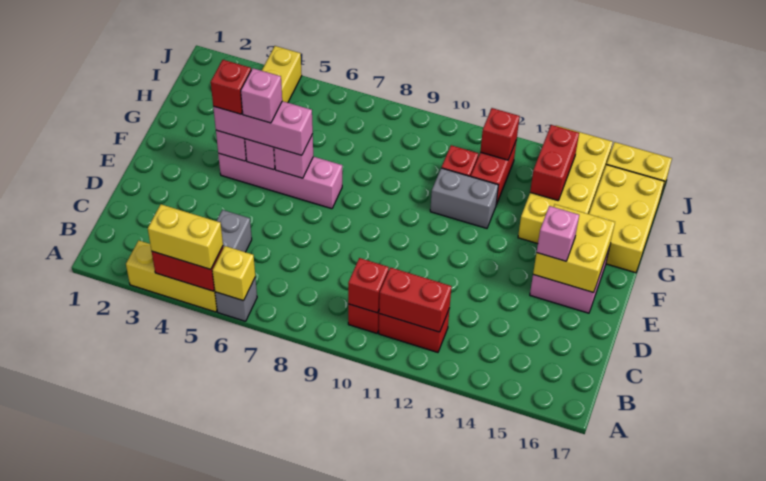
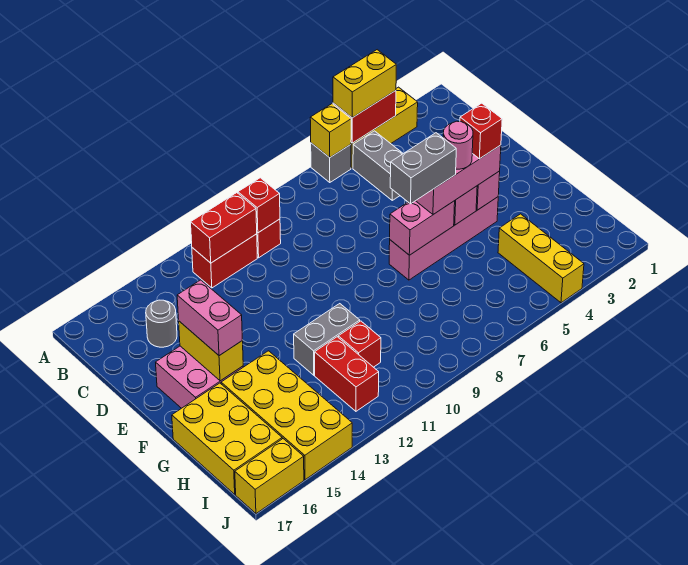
none -> grey round brick C15 level 1
yellow brick E15:F16 level 2 -> yellow brick E15:F15 level 2
pink brick E15 level 3 -> pink brick E15:F15 level 3
pink brick F5 level 4 -> pink round brick F5 level 4
pink brick F6 level 2 -> pink brick F6:F7 level 2
none -> grey brick F6:F7 level 4
red brick H14:I14 level 2 -> none
red brick I12 level 2 -> none

